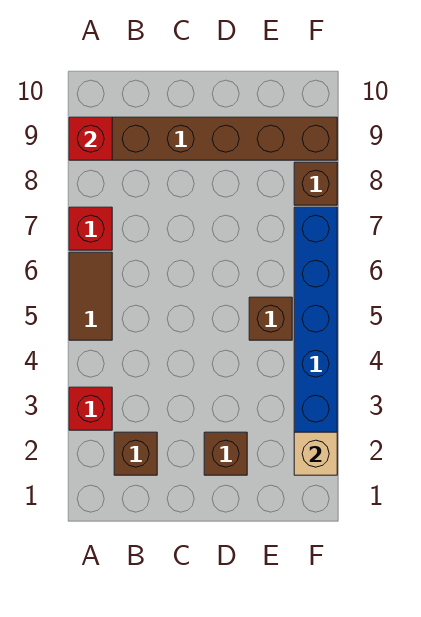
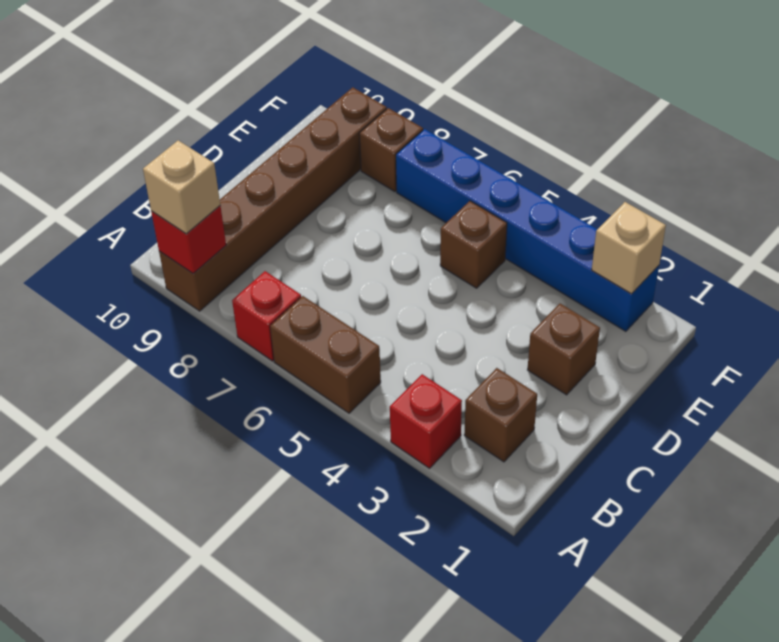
brown tile A5:A6 level 1 -> brown brick A5:A6 level 1
none -> tan brick A9 level 3

